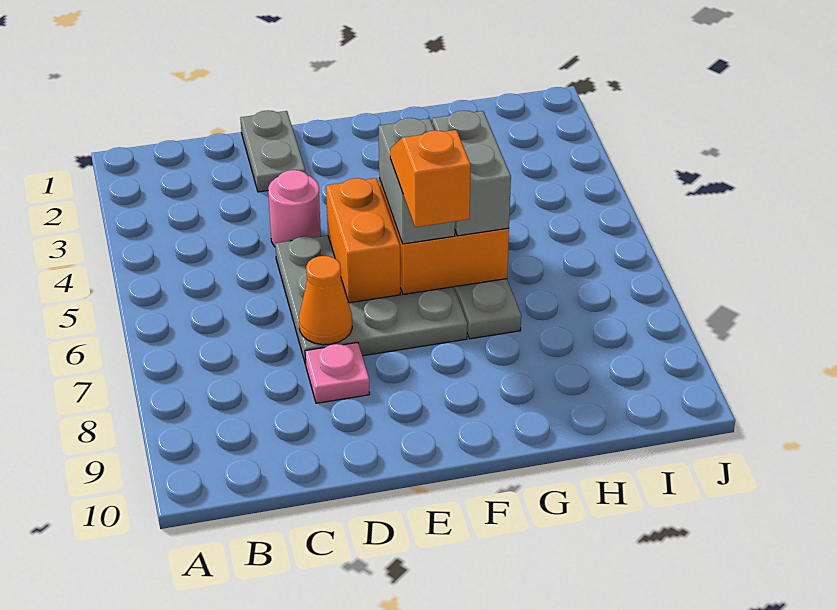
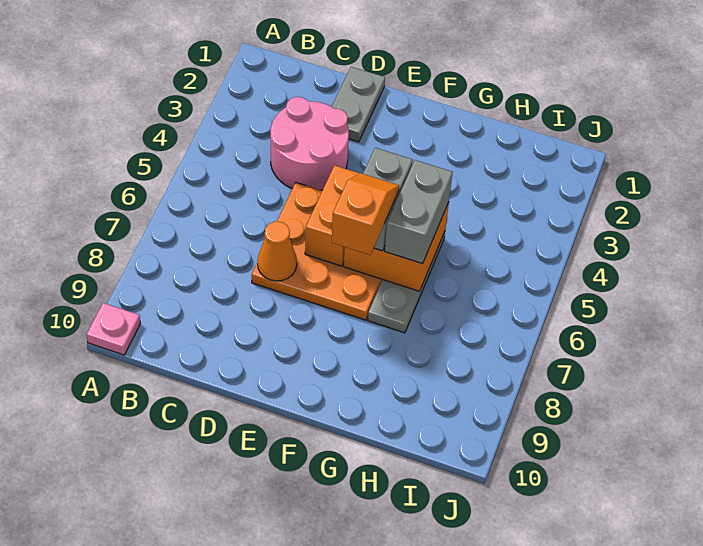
pink round brick D4 level 1 -> pink round brick C3:D4 level 1
grey plate D5:F7 level 1 -> orange plate D5:F7 level 1
pink plate D8 level 1 -> pink plate A10 level 1

